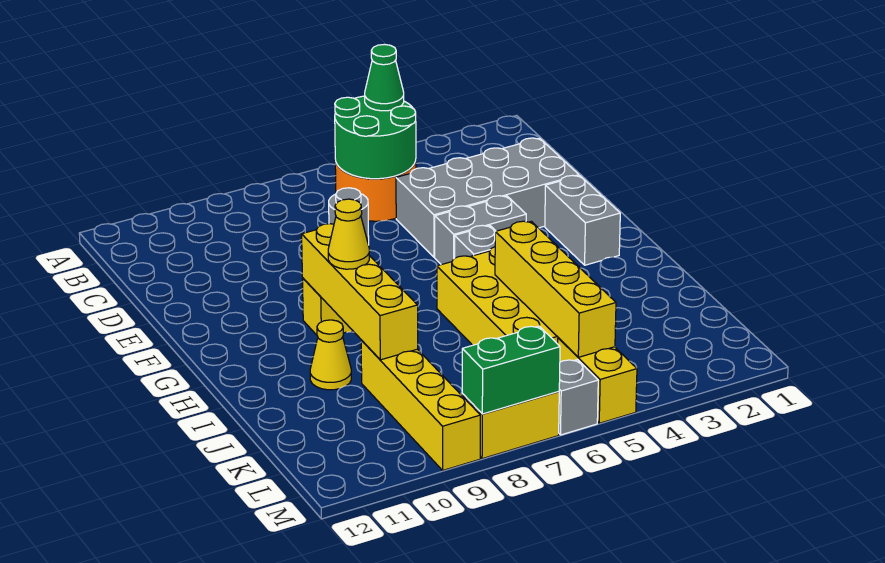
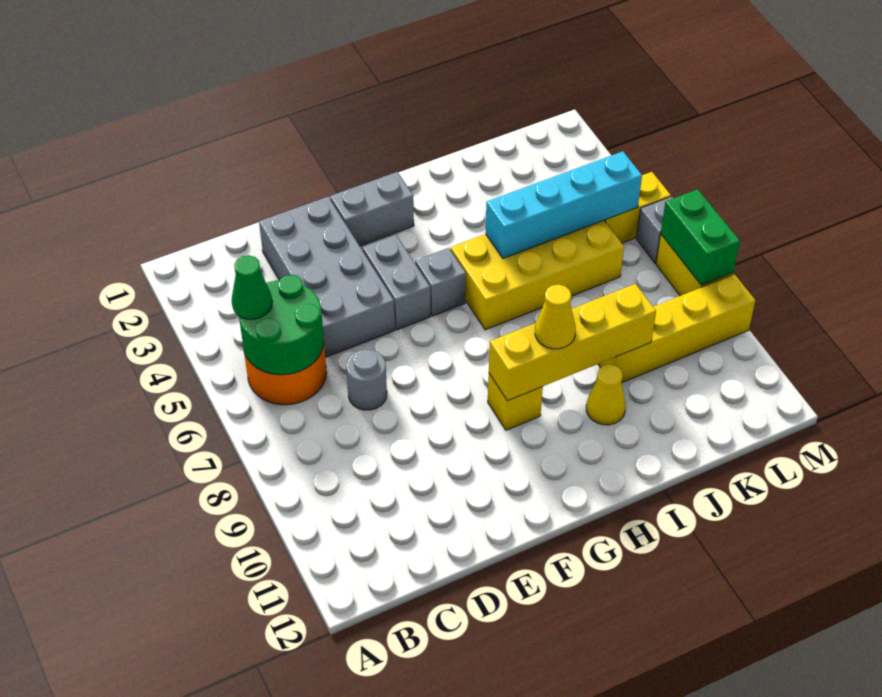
yellow brick I5:L5 level 2 -> cyan brick I5:L5 level 2

